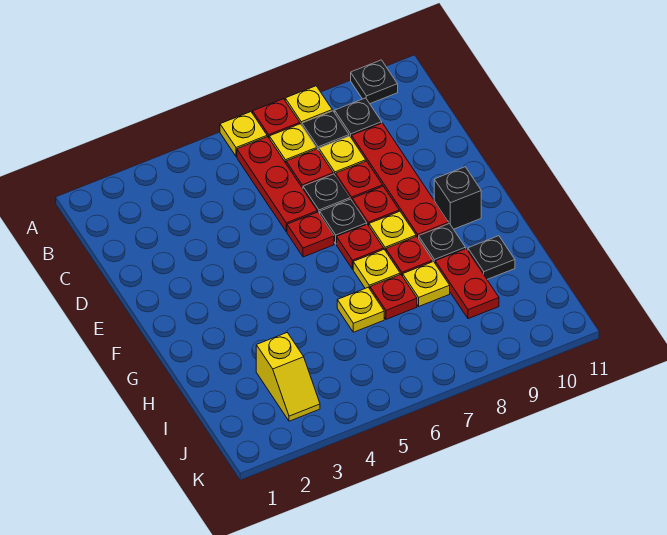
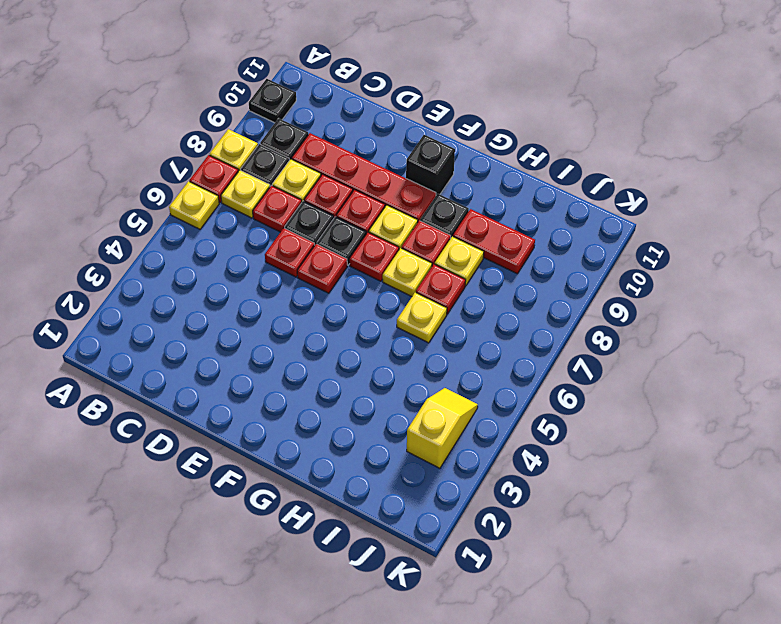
red plate B6:D6 level 1 -> red plate D6 level 1
black plate H10 level 1 -> none
yellow slope I3:J3 level 1 top I -> yellow slope J3:J4 level 1 top 3

